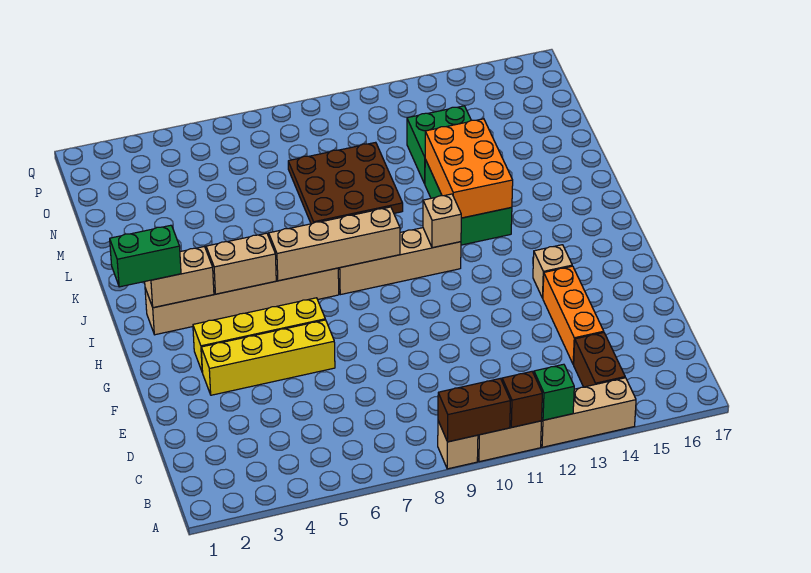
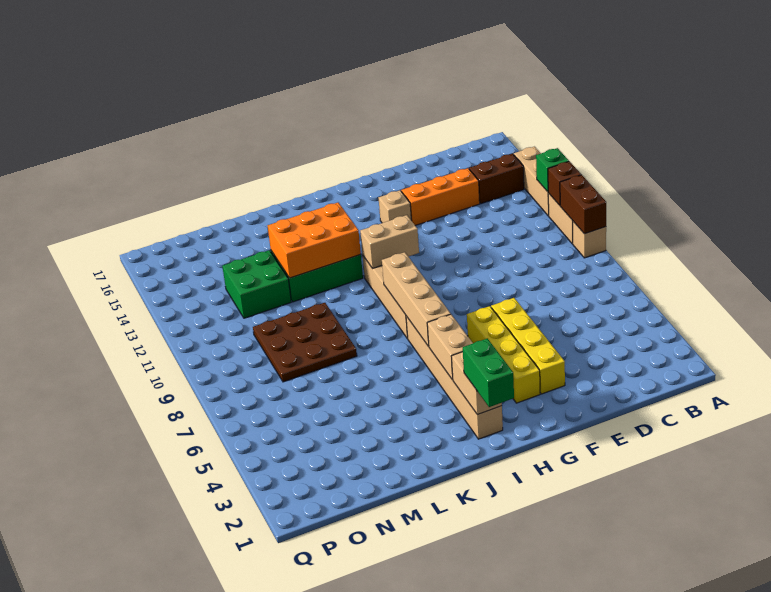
tan brick I11 level 2 -> tan brick H11:I11 level 2

